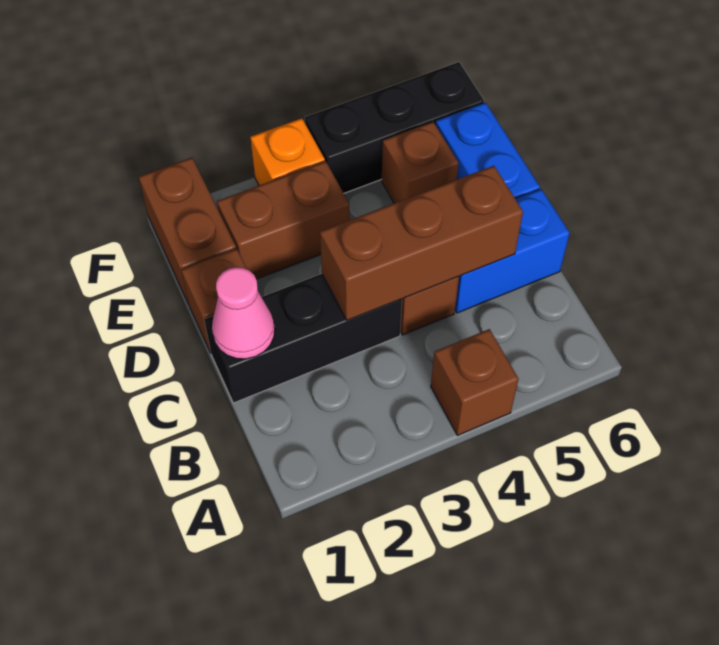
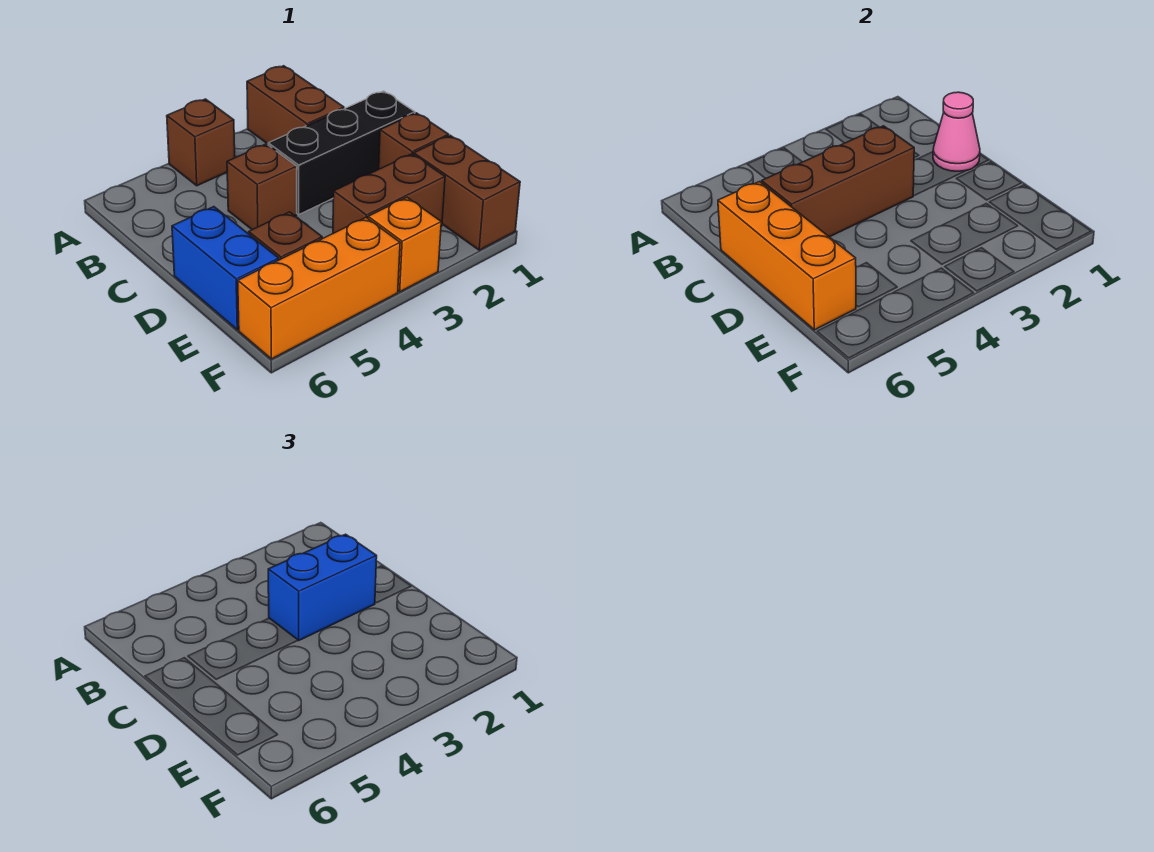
none -> brown brick A2:B2 level 1
blue brick C5:C6 level 1 -> blue brick C2:C3 level 3
none -> orange brick C6:E6 level 2
black brick F4:F6 level 1 -> orange brick F4:F6 level 1

